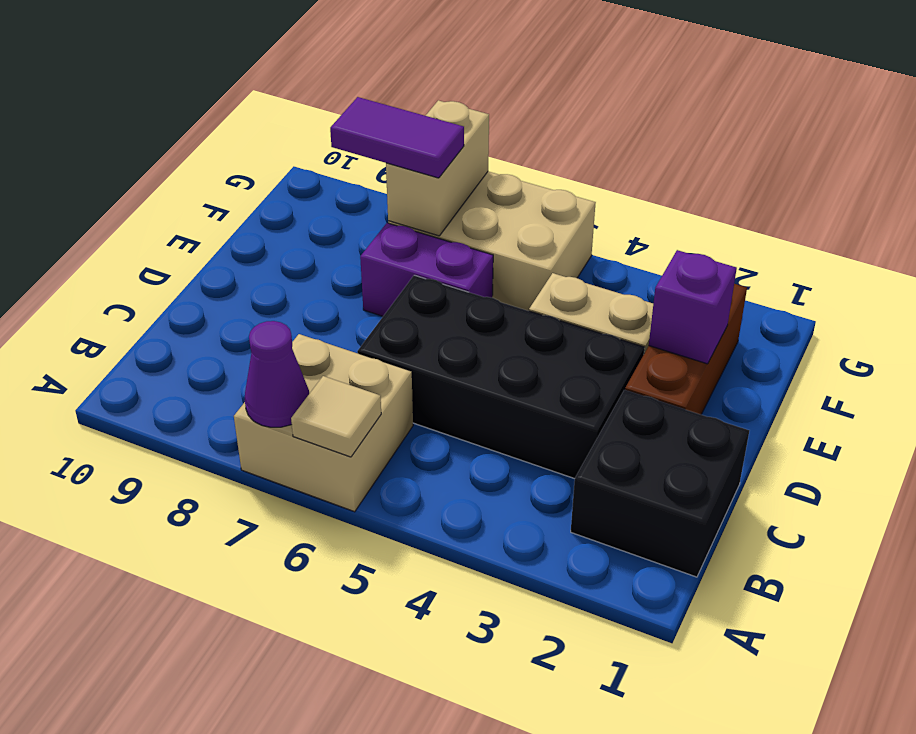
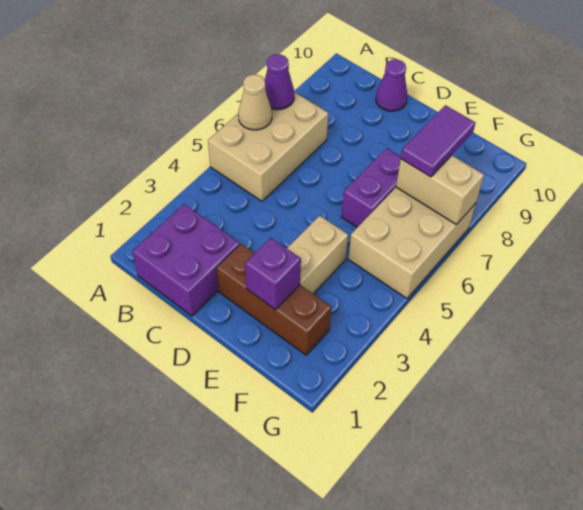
tan brick A6:B7 level 1 -> tan brick A5:B7 level 1
tan tile A6 level 2 -> tan cone A6 level 2
black brick B1:C2 level 1 -> purple brick B1:C2 level 1
black brick C3:D6 level 1 -> none
none -> purple cone C10 level 1

